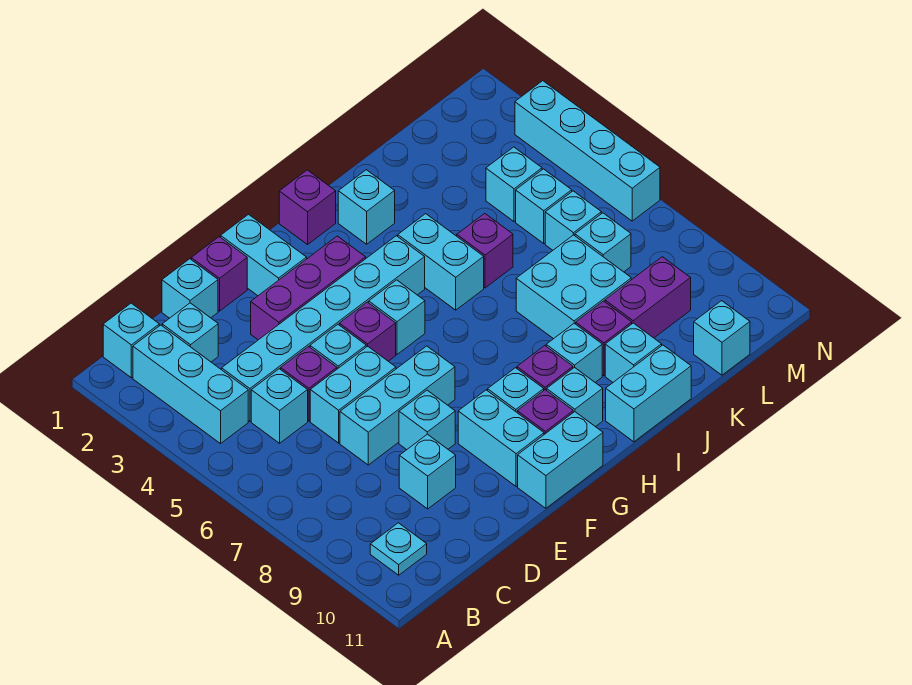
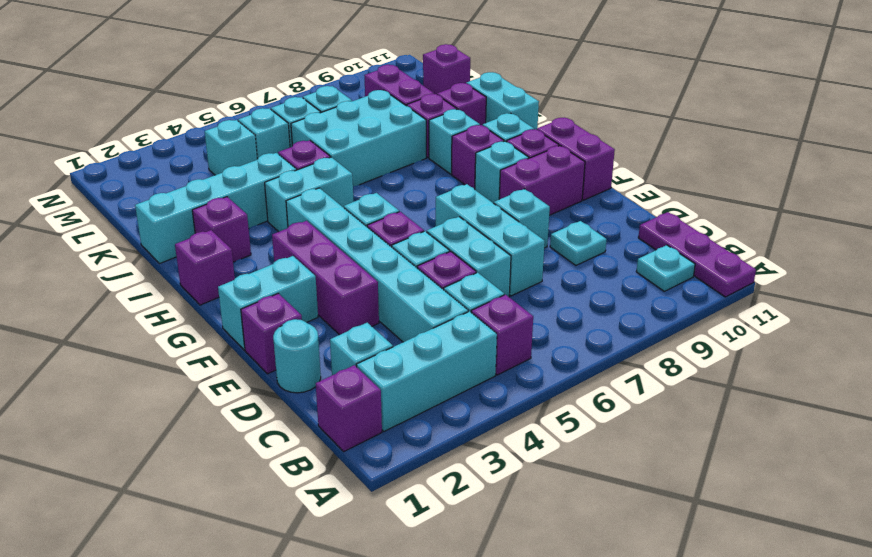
none -> purple plate A11:C11 level 1
cyan brick B1 level 1 -> purple brick B1 level 1
none -> purple brick B5 level 1
cyan brick D1 level 1 -> cyan round brick D1 level 1
cyan brick D9 level 1 -> cyan plate D9 level 1
cyan brick F9:F10 level 1 -> purple brick F9:F10 level 1
cyan brick F11:G11 level 1 -> purple brick F11:G11 level 1
cyan brick I2 level 1 -> purple brick I2 level 1
cyan brick J7:K8 level 1 -> cyan brick J6:K8 level 1
cyan brick J10 level 1 -> purple brick J10 level 1
cyan brick L11 level 1 -> purple brick L11 level 1
cyan brick N3:N6 level 1 -> cyan brick J1:J4 level 1

